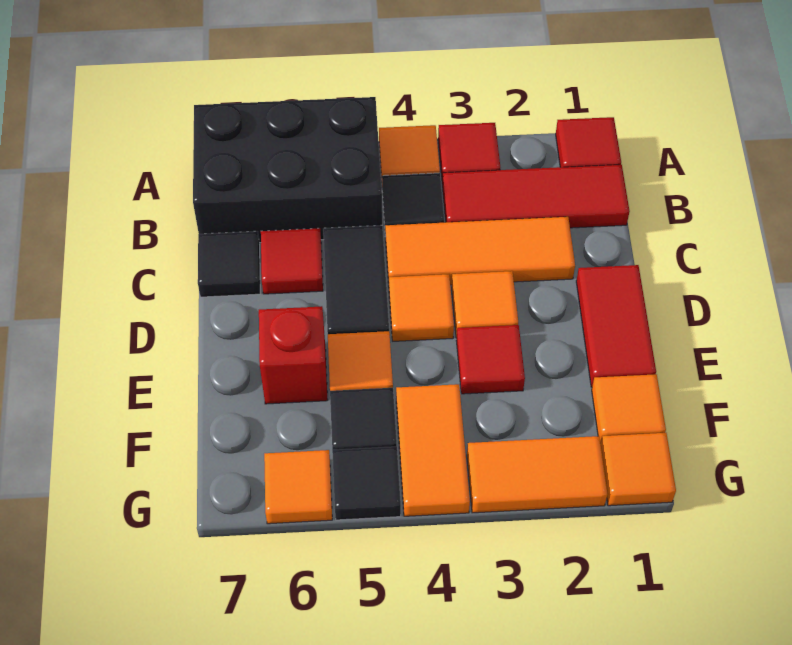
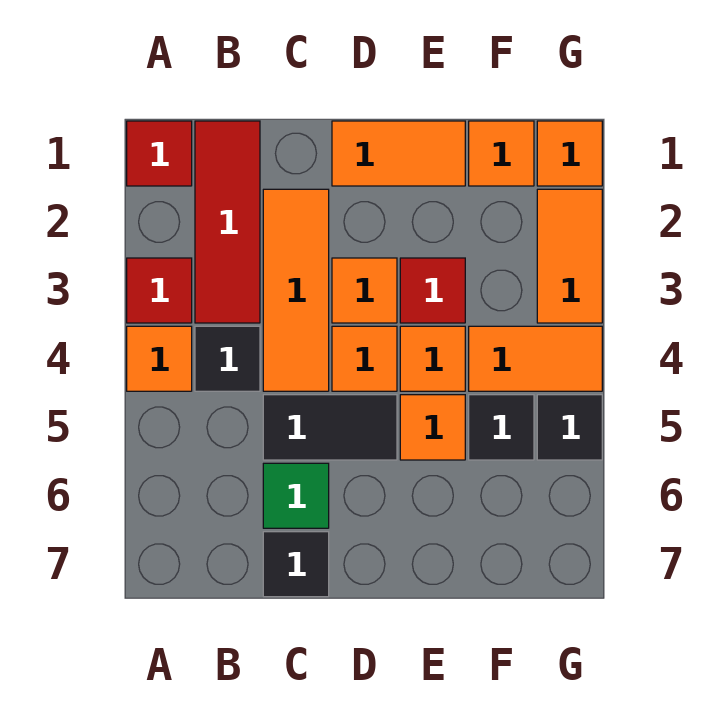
black brick A5:B7 level 1 -> none
red tile C6 level 1 -> green tile C6 level 1
red tile D1:E1 level 1 -> orange tile D1:E1 level 1
red brick E6 level 1 -> none
orange tile G6 level 1 -> orange tile E4 level 1

